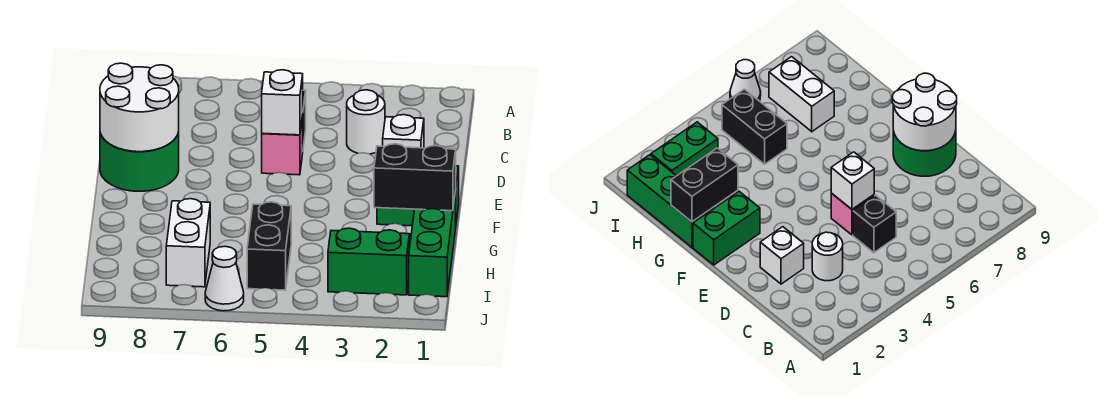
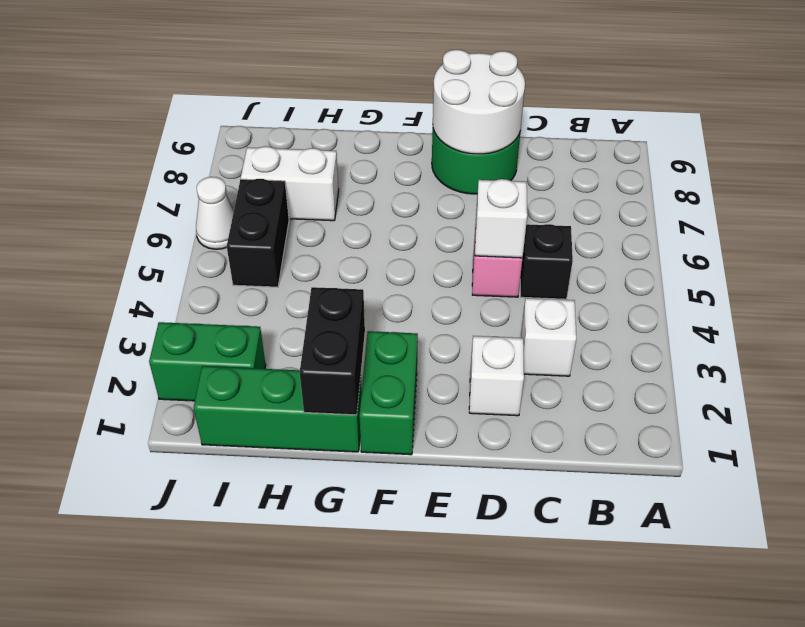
white round brick C3 level 1 -> white brick C3 level 1
black brick H5:I5 level 1 -> black brick I5:I6 level 1
green brick I2:I3 level 1 -> green brick I2:J2 level 1

